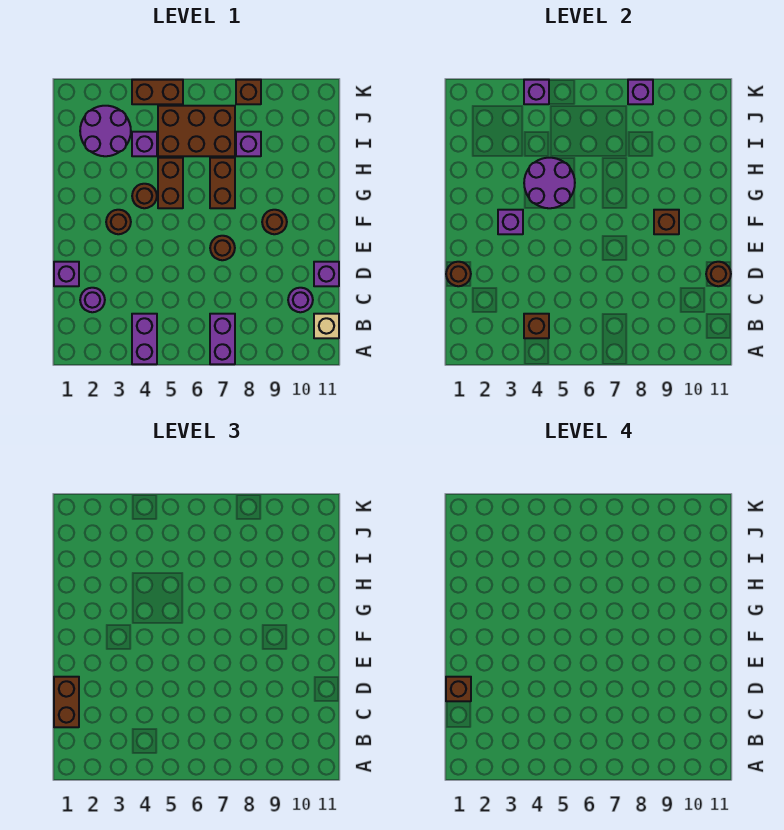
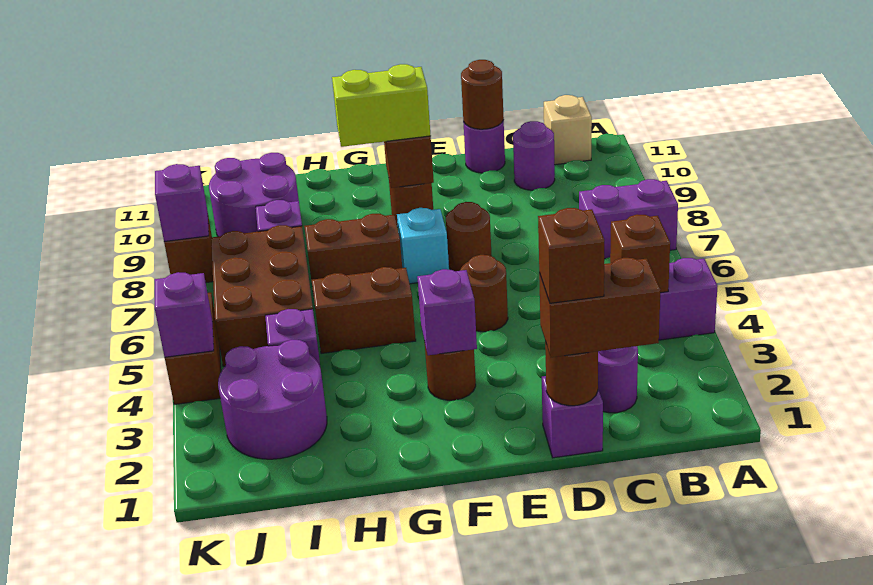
purple brick D11 level 1 -> purple round brick D11 level 1
none -> cyan brick F7 level 1
none -> lime brick F9:G9 level 3
brown round brick G4 level 1 -> brown round brick E5 level 1
purple round brick G4:H5 level 2 -> purple round brick I9:J10 level 1

